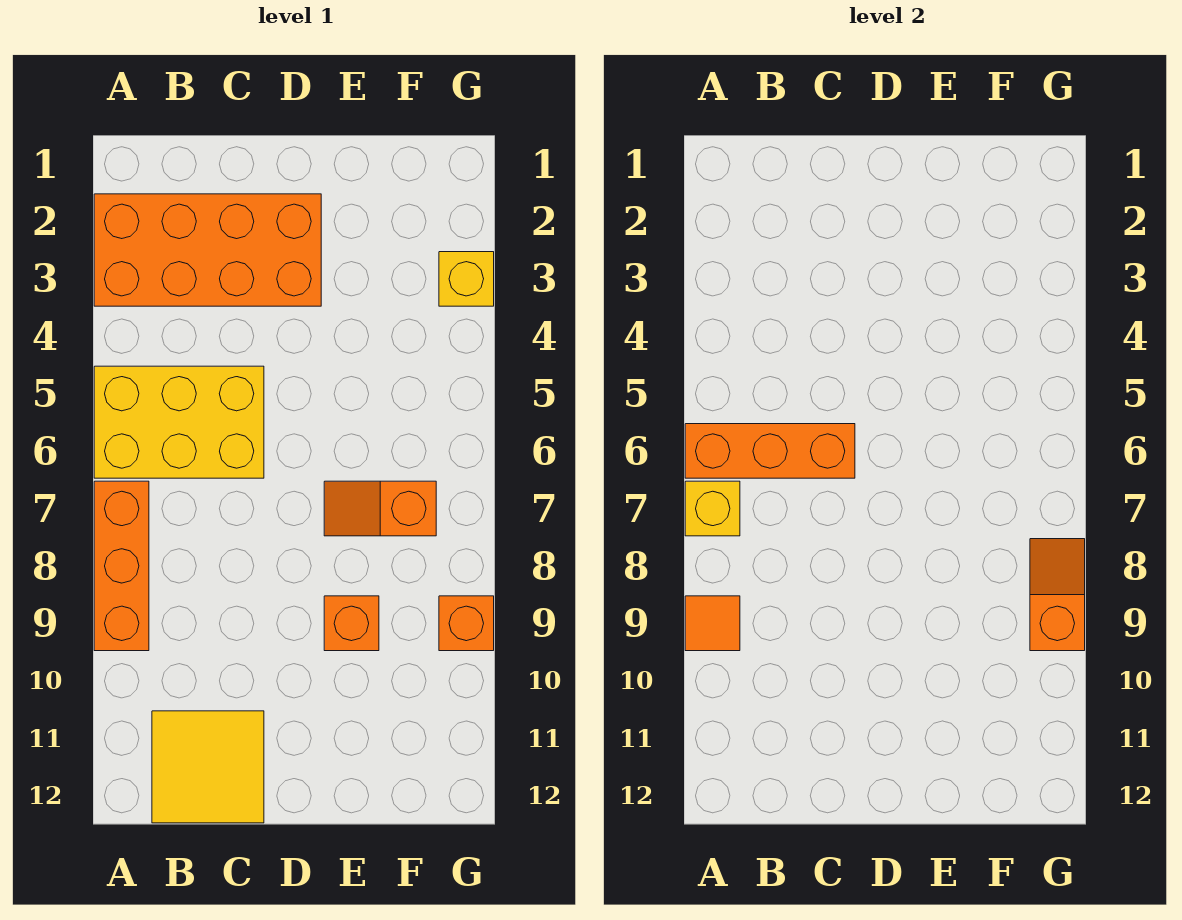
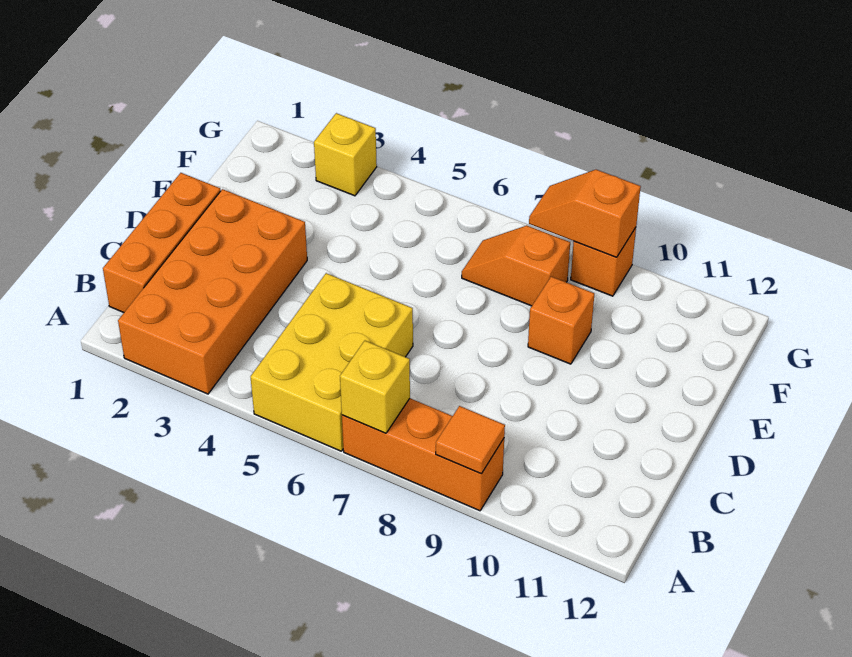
orange brick A6:C6 level 2 -> orange brick B1:D1 level 1
yellow tile B11:C12 level 1 -> none
orange slope E7:F7 level 1 top F -> orange slope F7:F8 level 1 top 8

